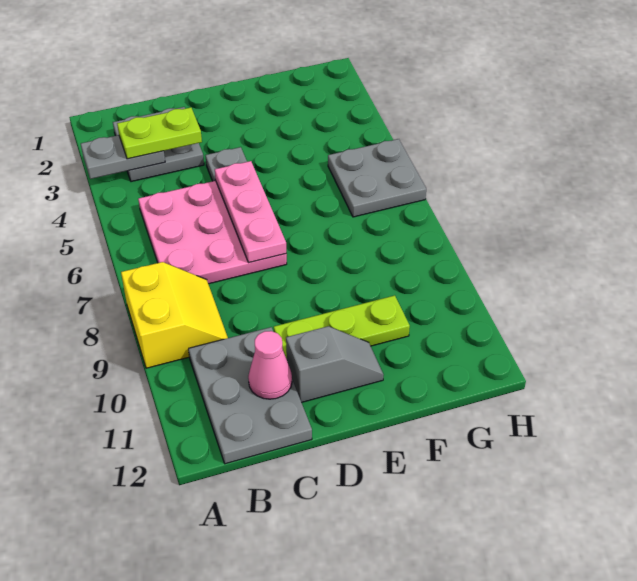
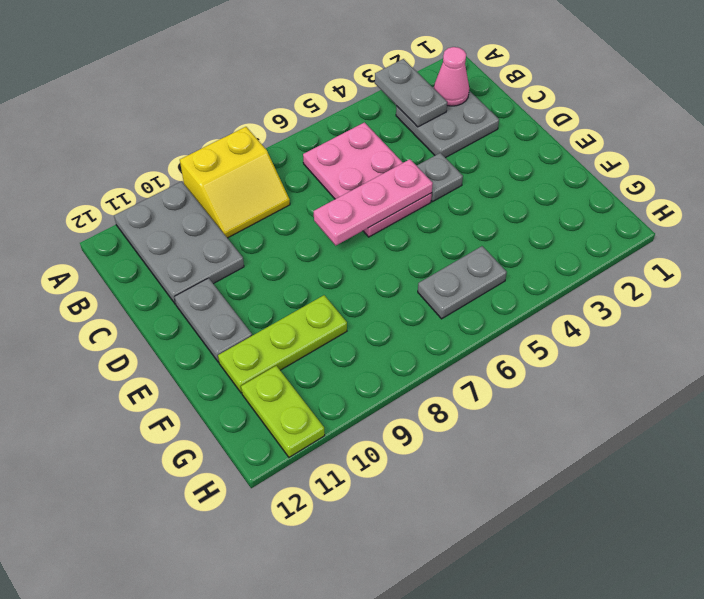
lime plate B3:C3 level 3 -> lime plate G11:H11 level 1
pink plate B5:D7 level 1 -> pink plate B5:D6 level 1
grey plate B10:C12 level 1 -> grey plate A10:C11 level 1
pink cone C11 level 2 -> pink cone B2 level 2
lime plate D10:F10 level 1 -> lime plate F9:F11 level 1
grey slope D11:E11 level 1 top D -> grey plate D11:E11 level 1
grey plate G5:H6 level 1 -> grey plate G5:G6 level 1

